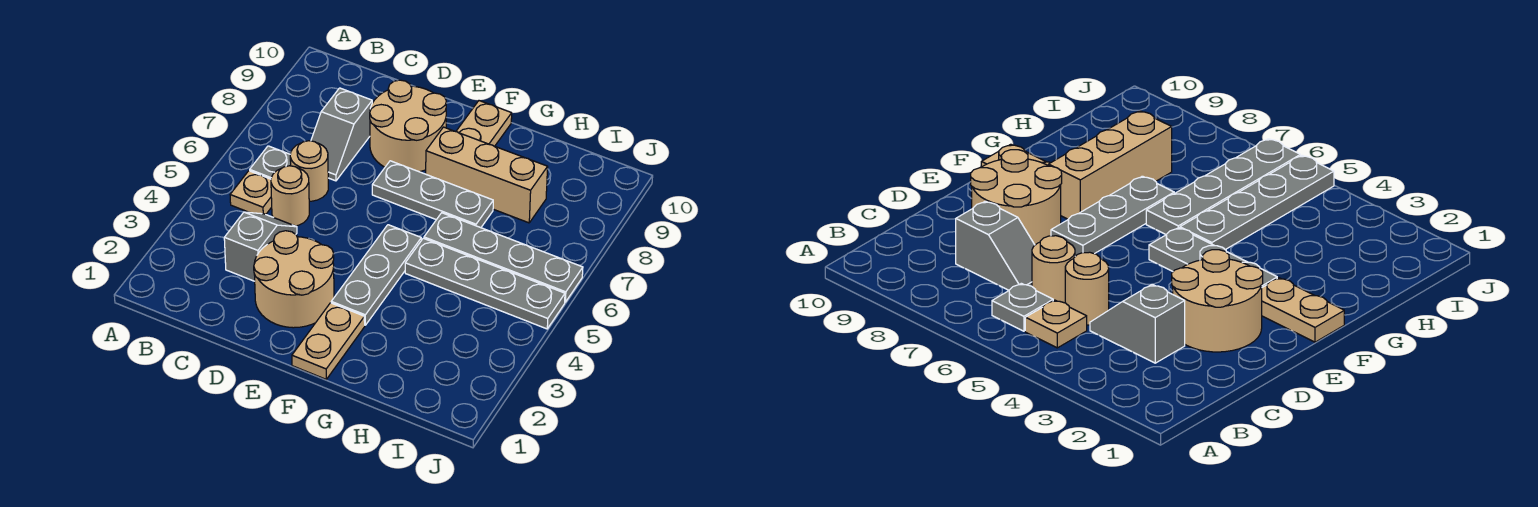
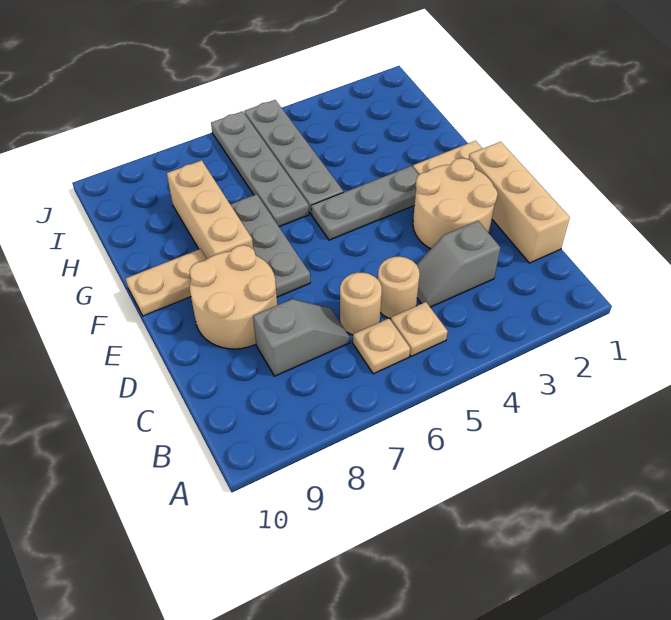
grey plate B6 level 1 -> tan plate B6 level 1
none -> tan brick C1:E1 level 1

